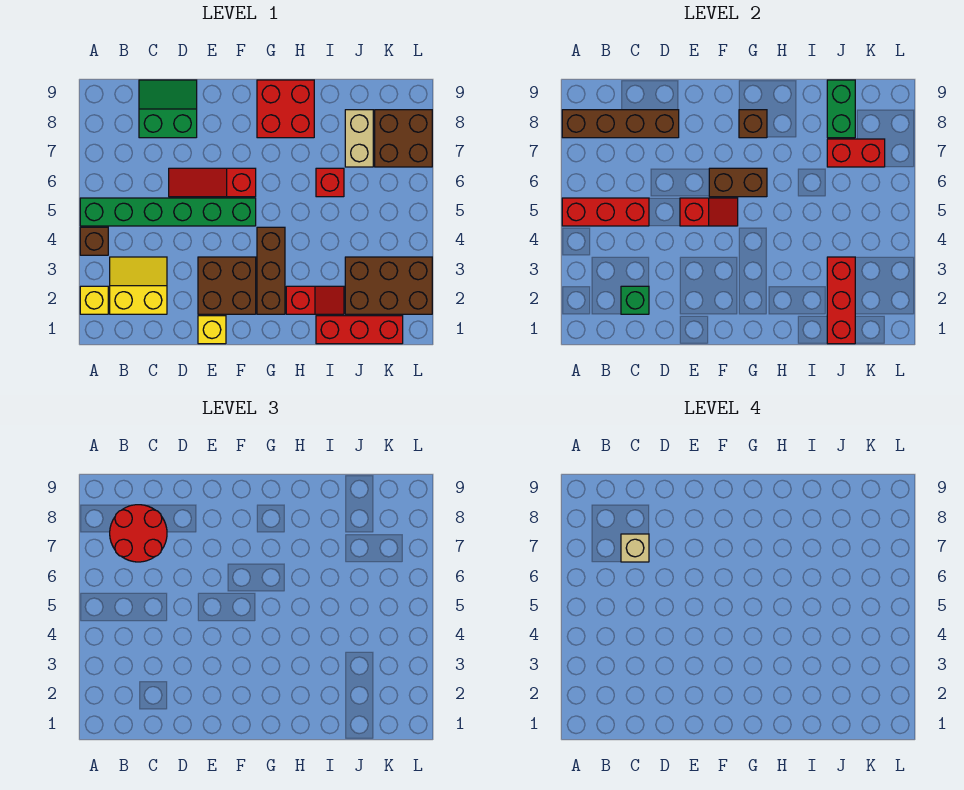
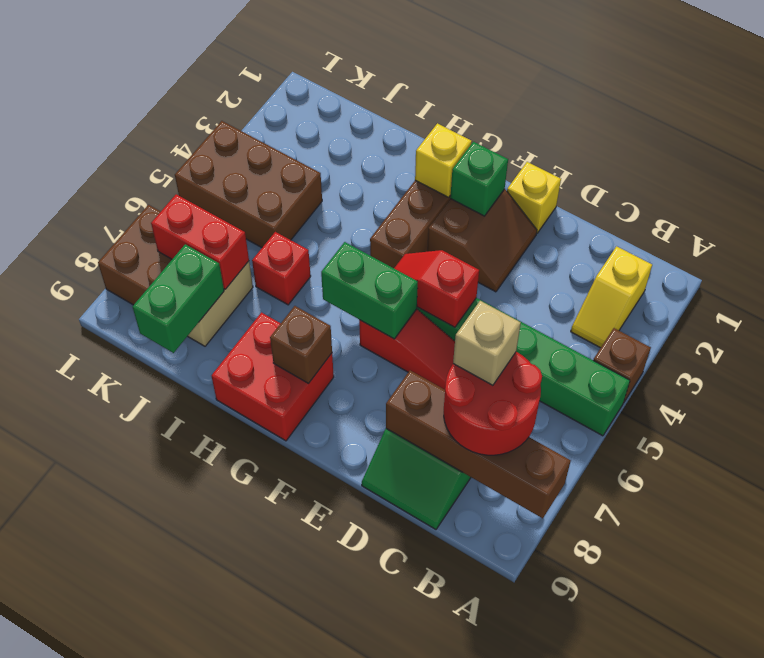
yellow brick A2 level 1 -> yellow brick G2 level 2
red brick A5:C5 level 2 -> none
yellow slope B2:C3 level 1 top 2 -> yellow slope B2:B3 level 1 top 2
green brick C2 level 2 -> green brick F2 level 2
brown brick E2:F3 level 1 -> brown slope E2:F3 level 1 top F
brown brick F6:G6 level 2 -> green brick F6:G6 level 2
red slope H2:I2 level 1 top H -> none
red brick I1:K1 level 1 -> none
red brick J1:J3 level 2 -> none
brown brick J2:L3 level 1 -> brown brick J4:L5 level 1

